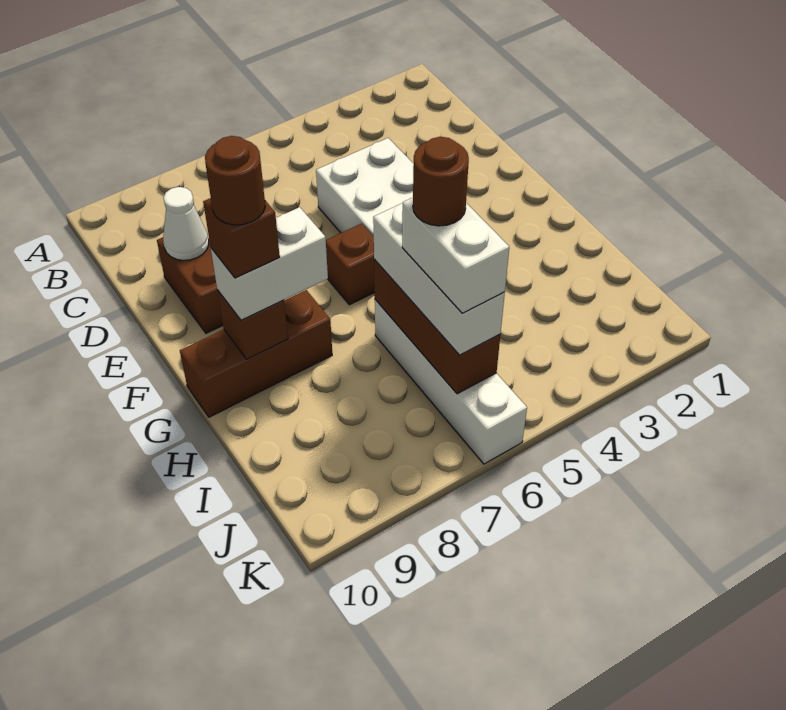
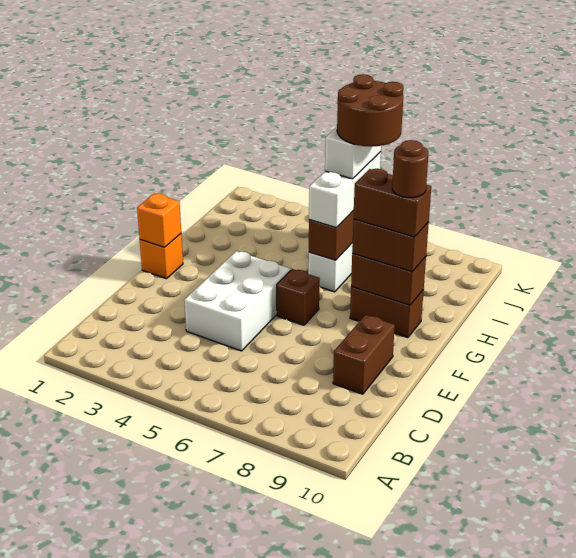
white cone D9 level 2 -> none
none -> orange brick F1 level 1
none -> orange brick F1 level 2
brown brick G8:G10 level 1 -> brown brick G8:G9 level 1
white brick G8:G9 level 3 -> brown brick G8:G9 level 3
brown brick G9 level 2 -> brown brick G8:G9 level 2
brown brick G9 level 4 -> brown brick G8:G9 level 4
brown round brick I6 level 5 -> brown round brick I6:J7 level 5

